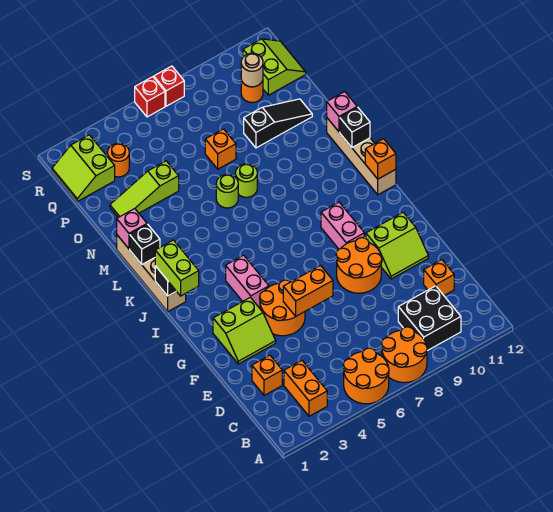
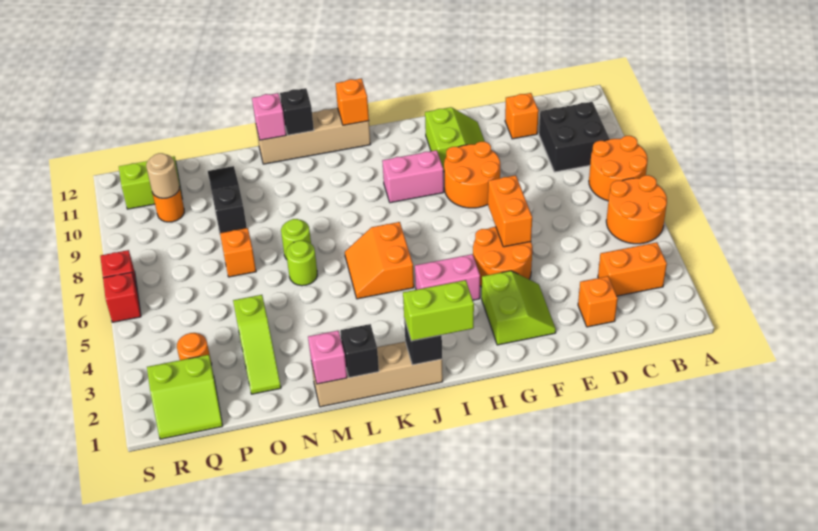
none -> orange slope J5:K6 level 1 top J

